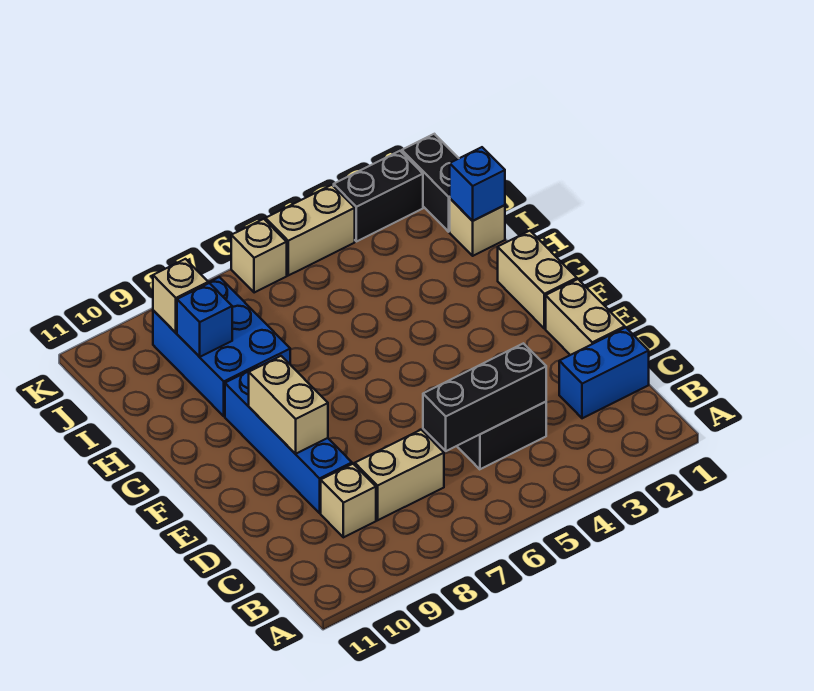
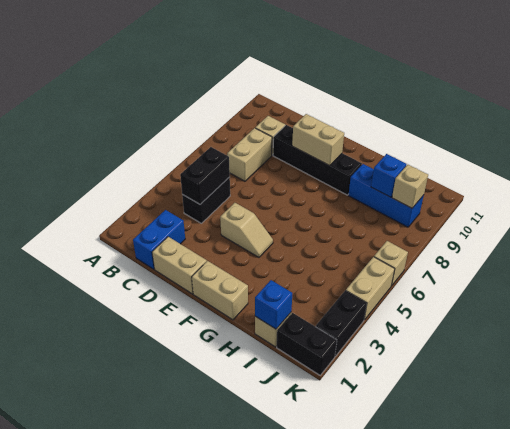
black brick C4:C6 level 2 -> black brick C4:C5 level 2
blue brick D9:G9 level 1 -> black brick D9:G9 level 1
none -> tan slope E4:F4 level 1 top E
blue brick H8:J9 level 1 -> blue brick H9:J9 level 1

